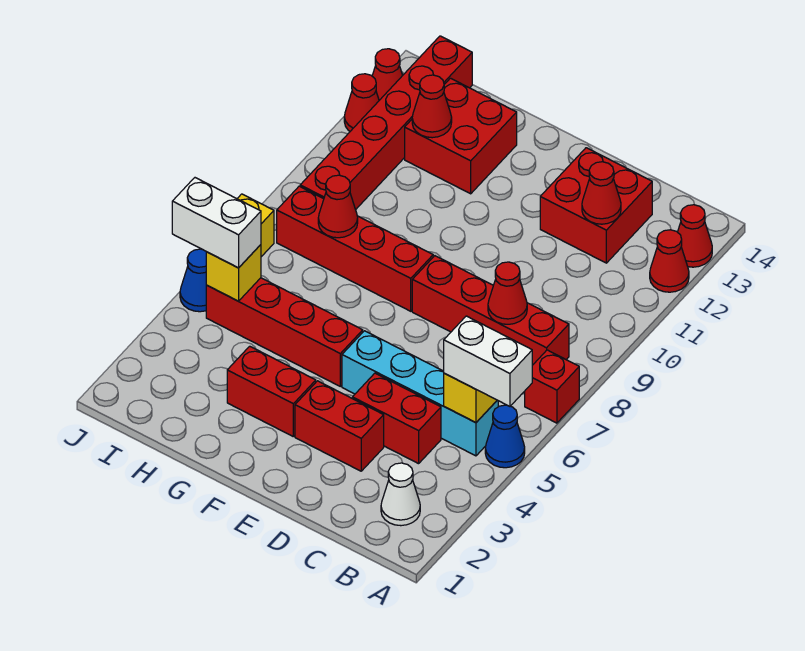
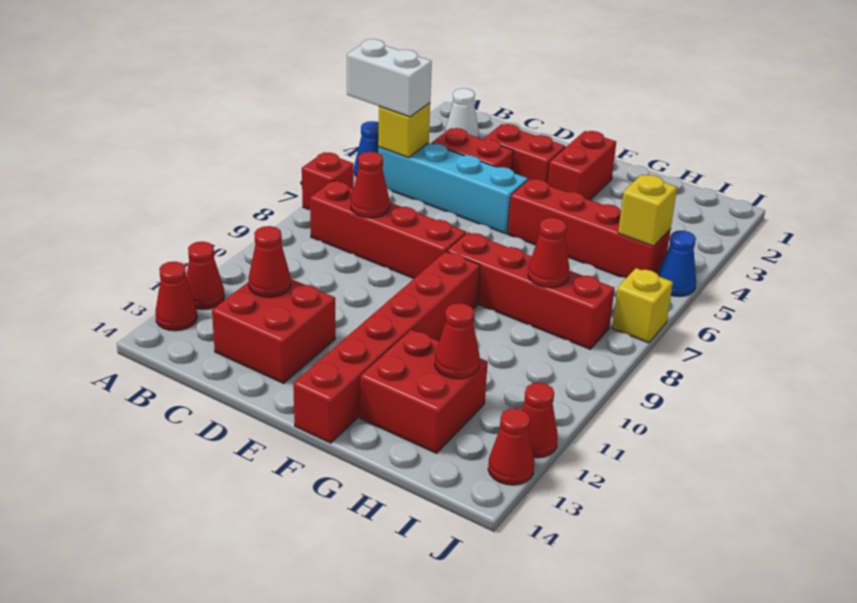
red brick F3:G3 level 1 -> red brick F2:F3 level 1
white brick I5:J5 level 3 -> none
red brick I9:I14 level 1 -> red brick F9:F14 level 1

